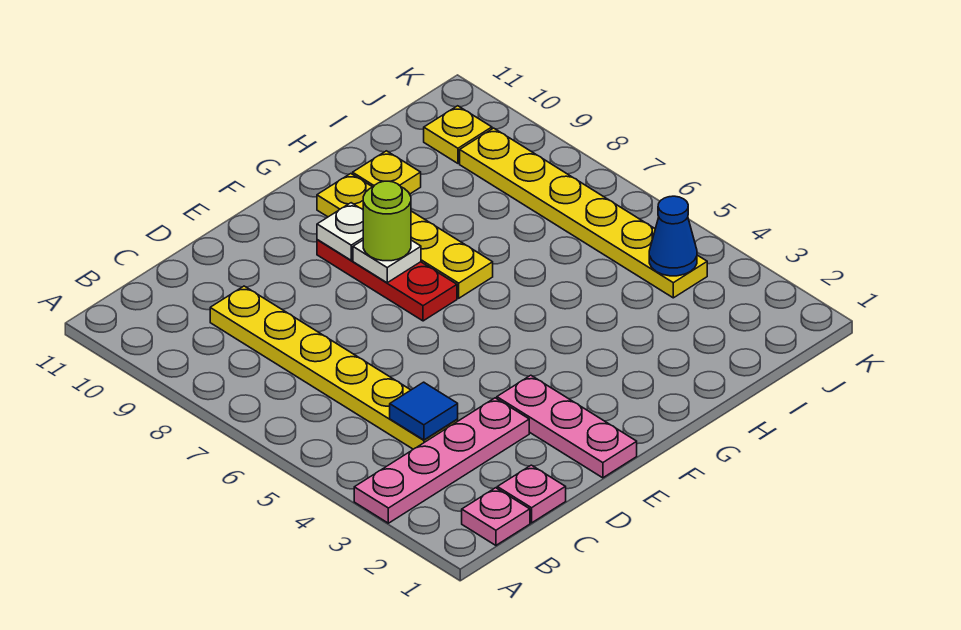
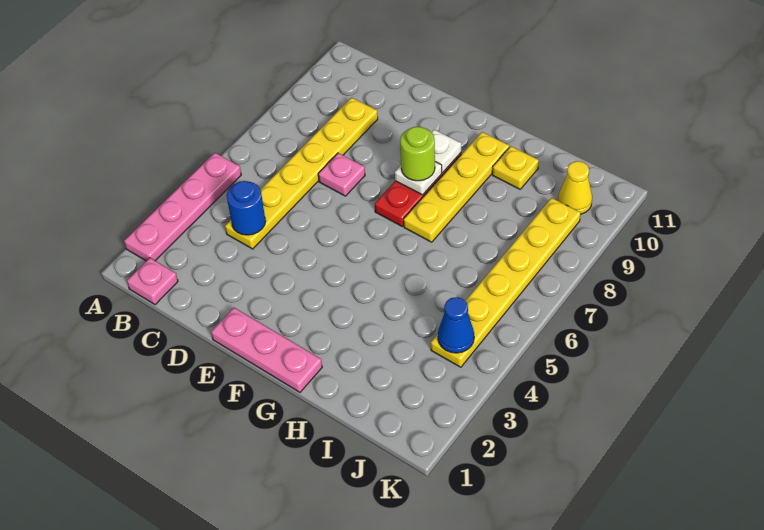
pink plate A3:D3 level 1 -> pink plate A2:A5 level 1
pink plate C1 level 1 -> pink plate D7 level 1
blue tile C4 level 2 -> blue round brick C4 level 2
pink plate E1:E3 level 1 -> pink plate E1:G1 level 1
yellow plate J10 level 1 -> yellow cone J10 level 1

